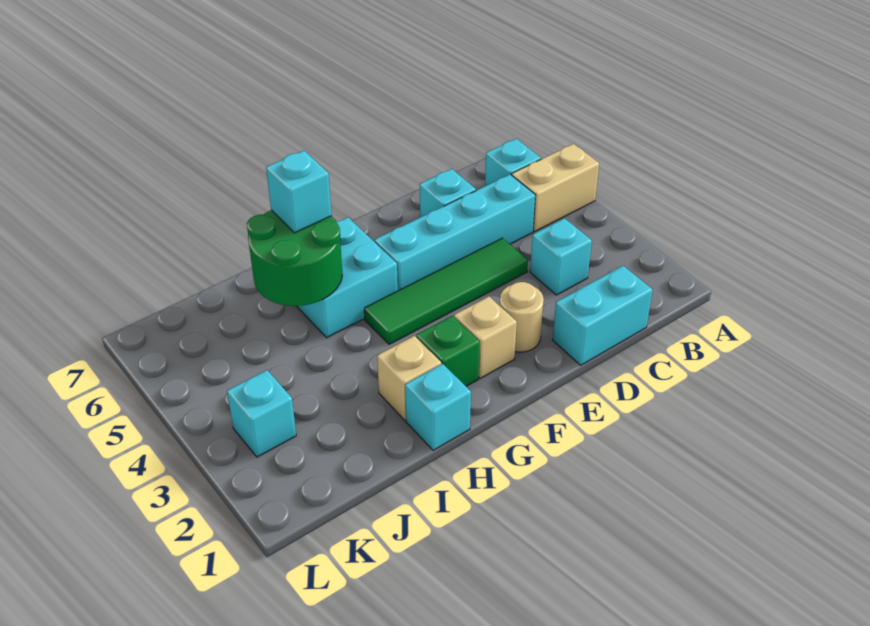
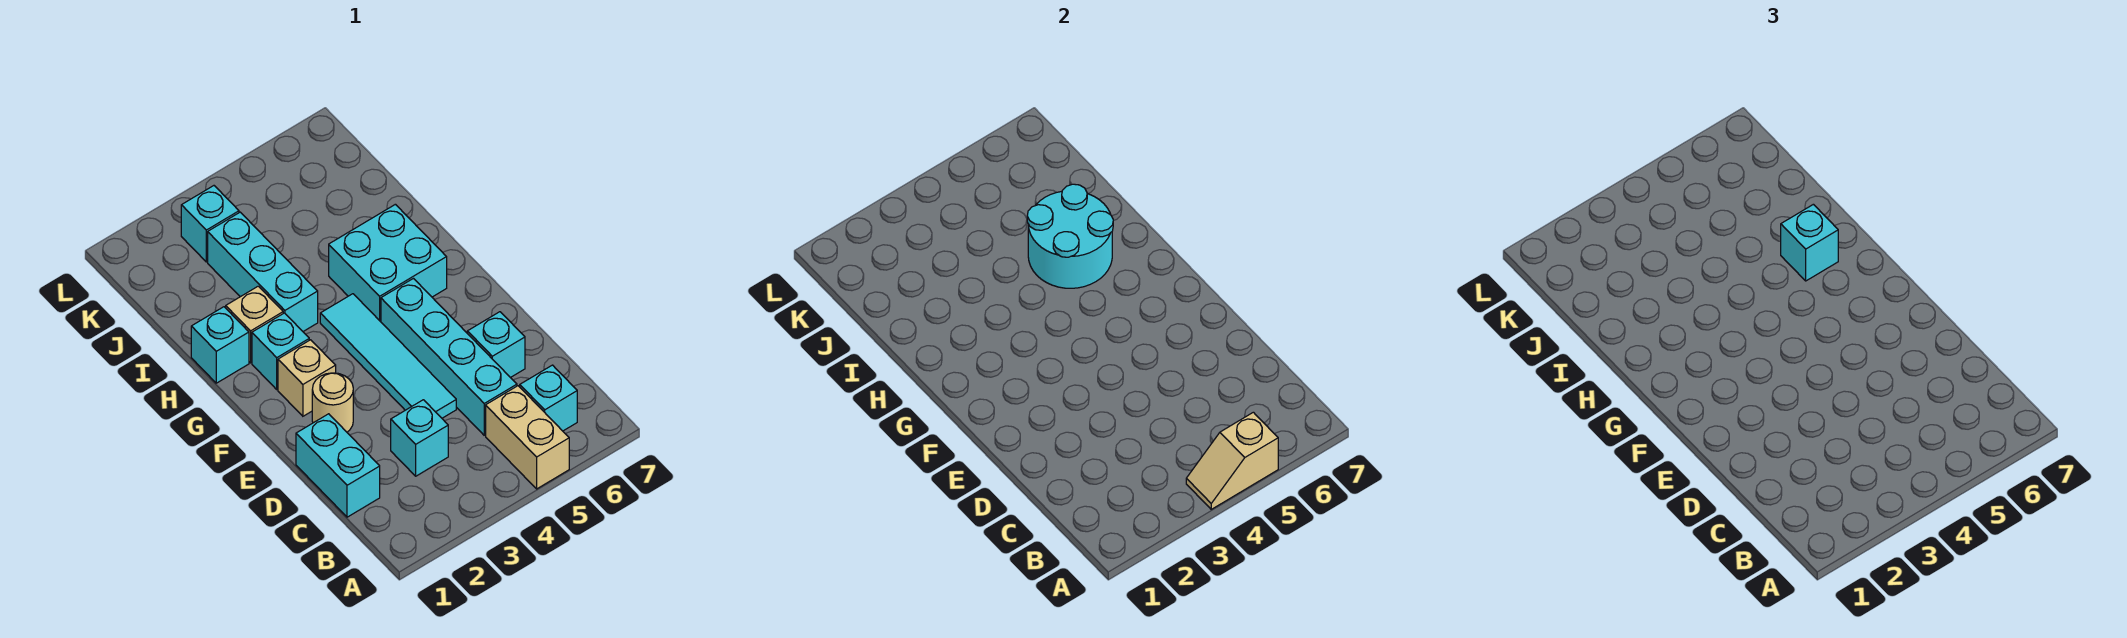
none -> tan slope A4:A5 level 2 top 5
green tile D4:G4 level 1 -> cyan tile D4:G4 level 1
green brick G2 level 1 -> cyan brick G2 level 1
none -> cyan brick H3:J3 level 1
green round brick H5:I6 level 2 -> cyan round brick H5:I6 level 2

